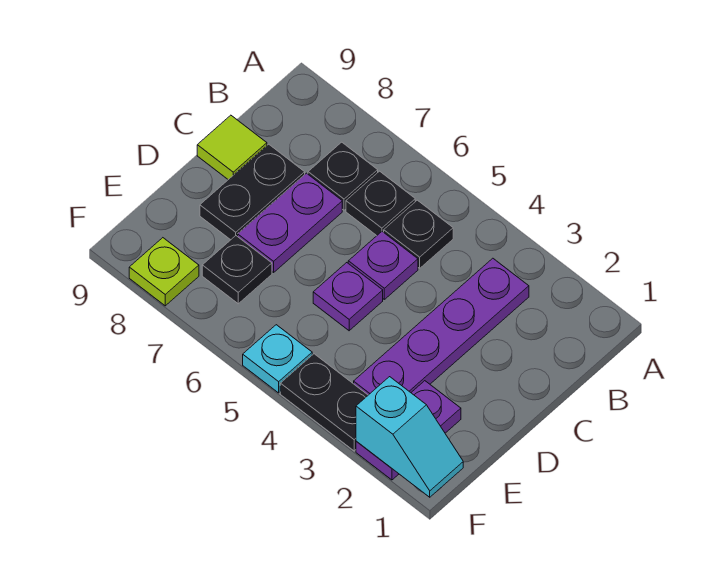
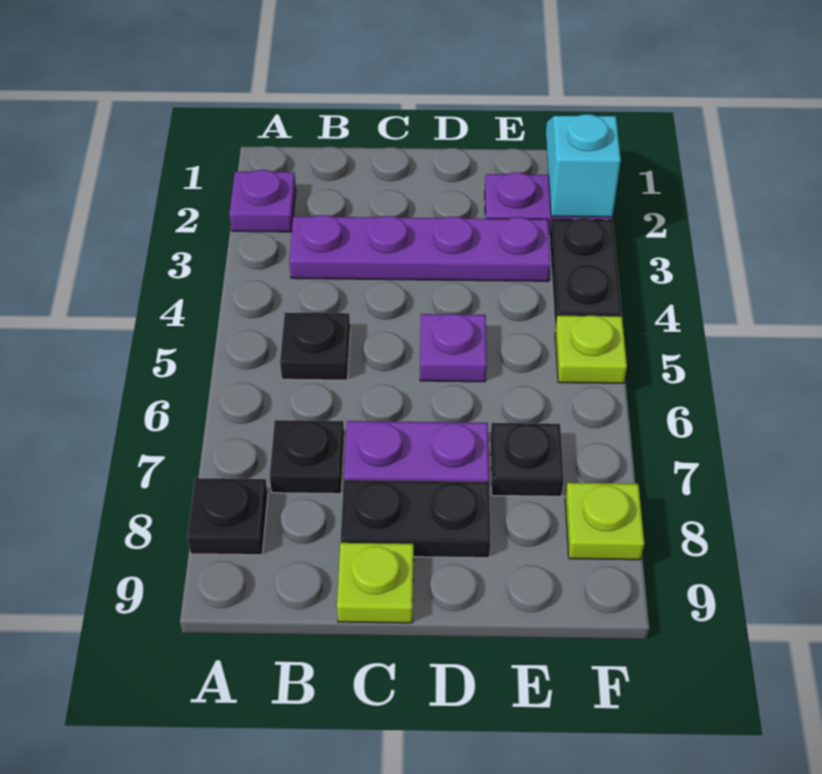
black plate B6 level 1 -> black plate A8 level 1
purple plate C5 level 1 -> purple plate A2 level 1
lime tile C9 level 1 -> lime plate C9 level 1
cyan plate F5 level 1 -> lime plate F5 level 1

